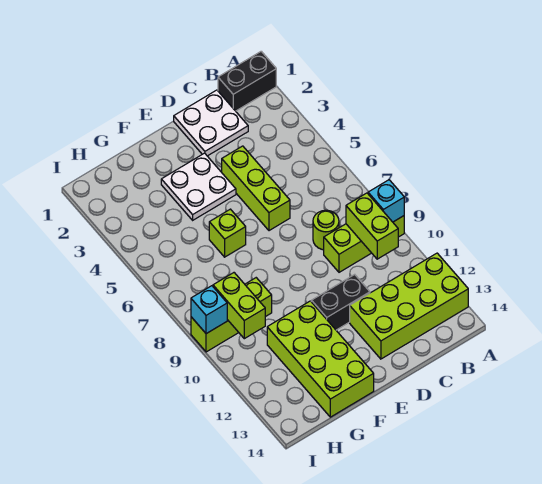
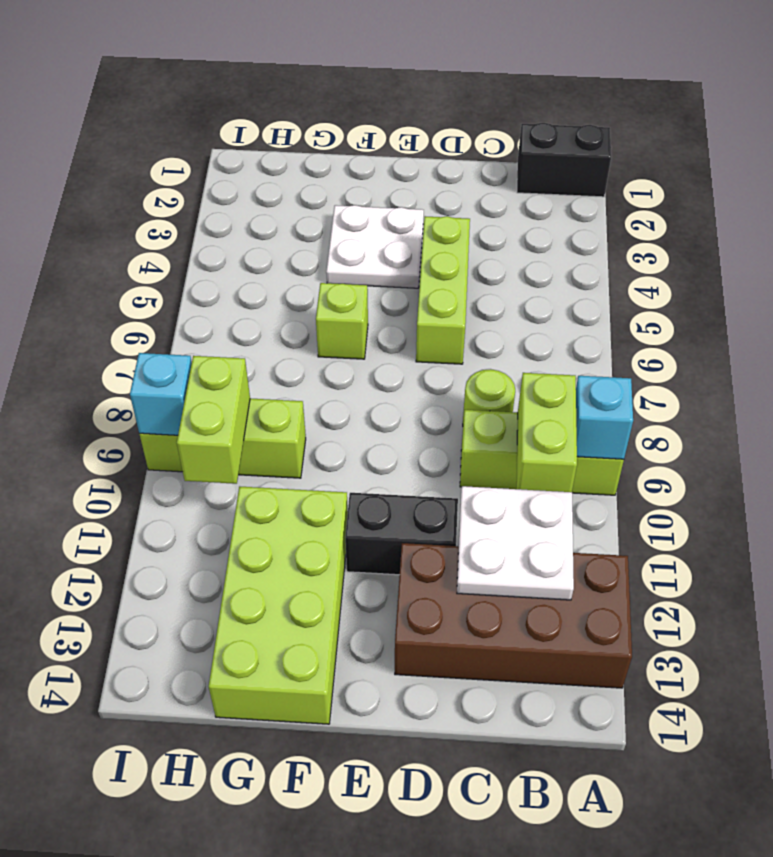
lime brick A12:D13 level 1 -> brown brick A12:D13 level 1
white plate C1:D2 level 1 -> white plate B11:C12 level 2

